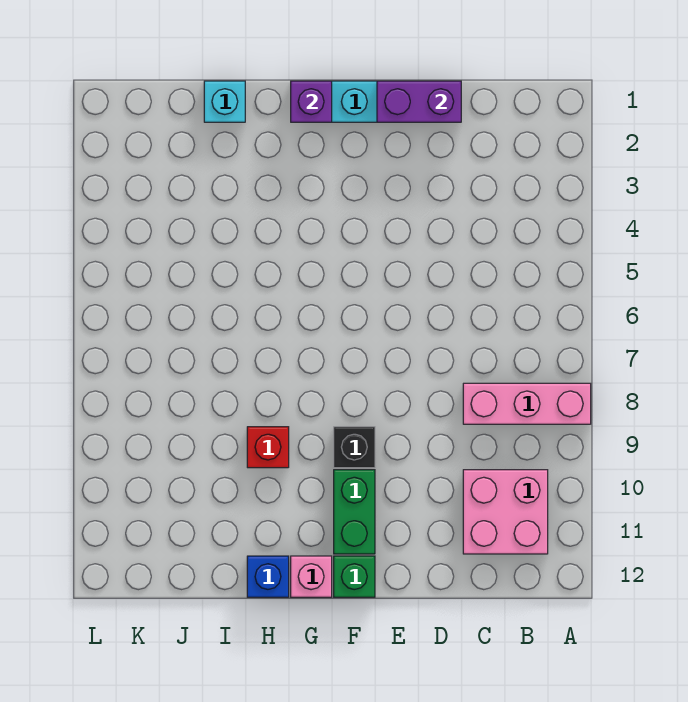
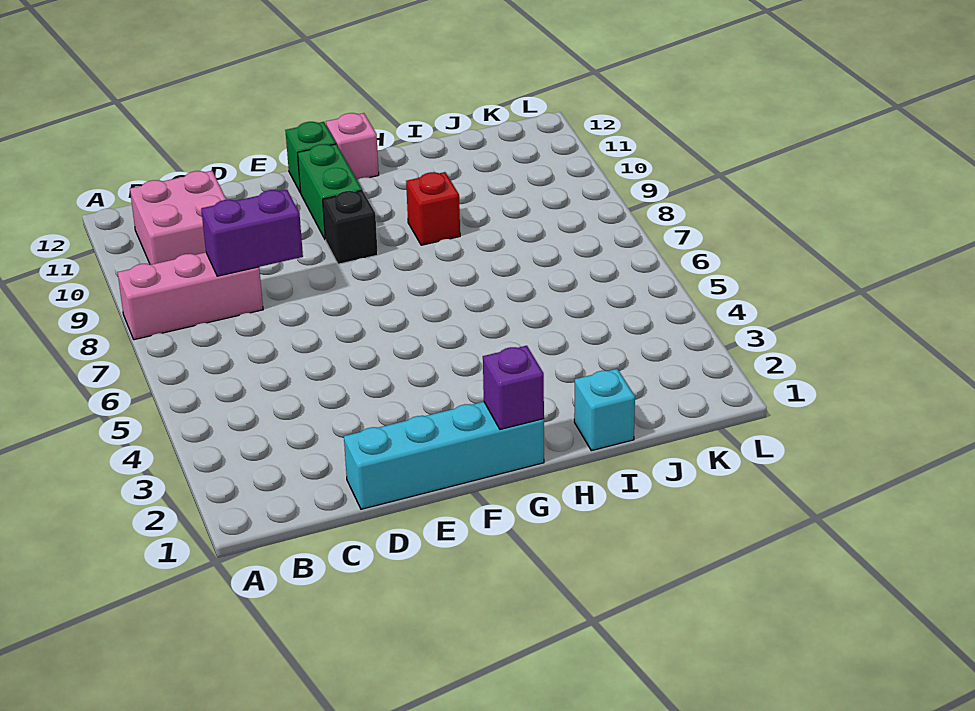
purple brick D1:E1 level 2 -> purple brick C8:D8 level 2
blue brick H12 level 1 -> none

